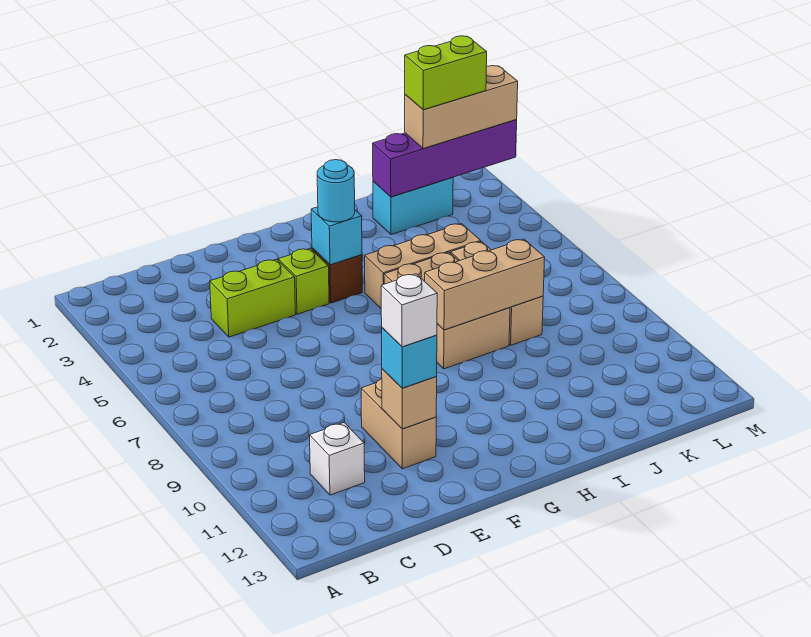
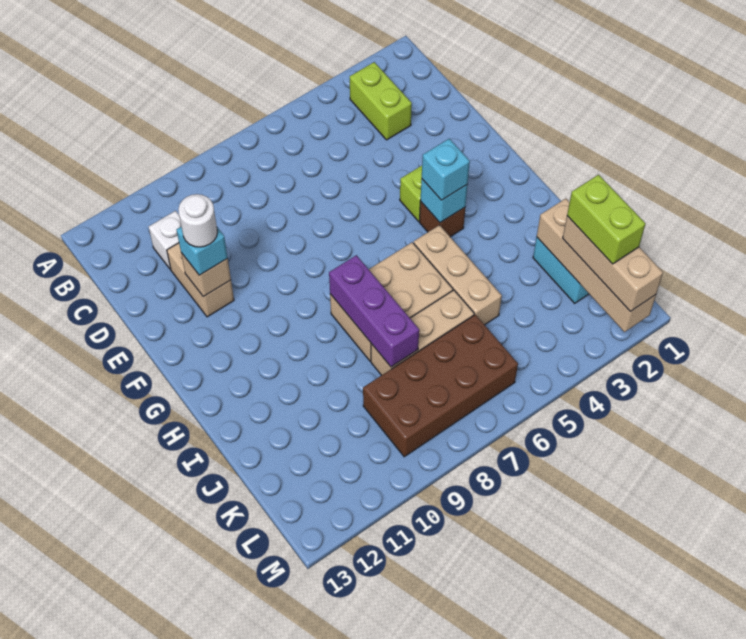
lime brick D4:E4 level 1 -> lime brick B3:C3 level 1
tan brick E10:E11 level 1 -> tan brick D11:E11 level 1
white brick E11 level 4 -> white round brick E11 level 4
cyan round brick G4 level 3 -> cyan brick G4 level 3
tan brick H8:J8 level 2 -> purple brick H8:J8 level 2
purple brick J2:M2 level 2 -> tan brick J2:M2 level 2
none -> brown brick K6:L9 level 1

